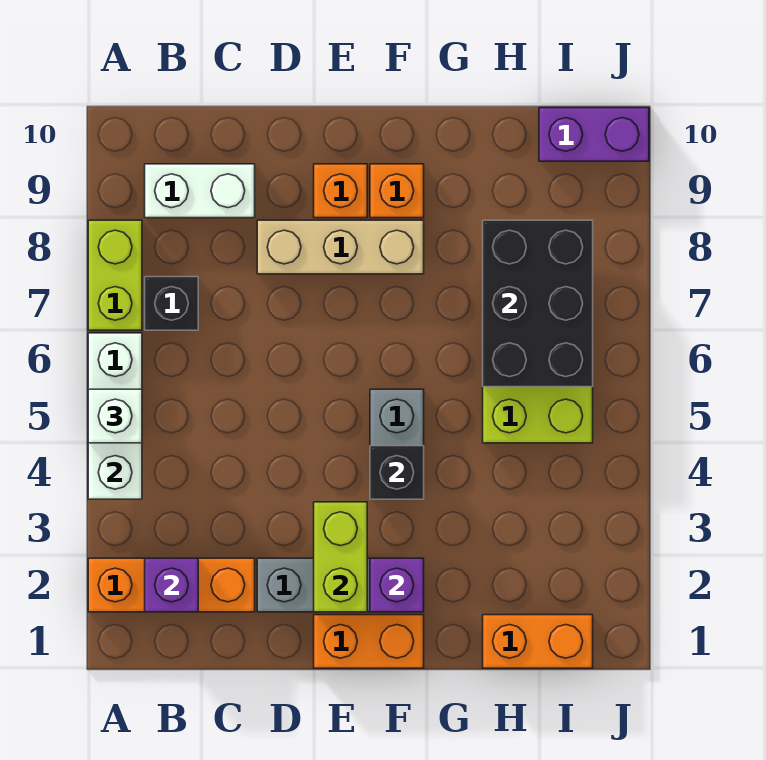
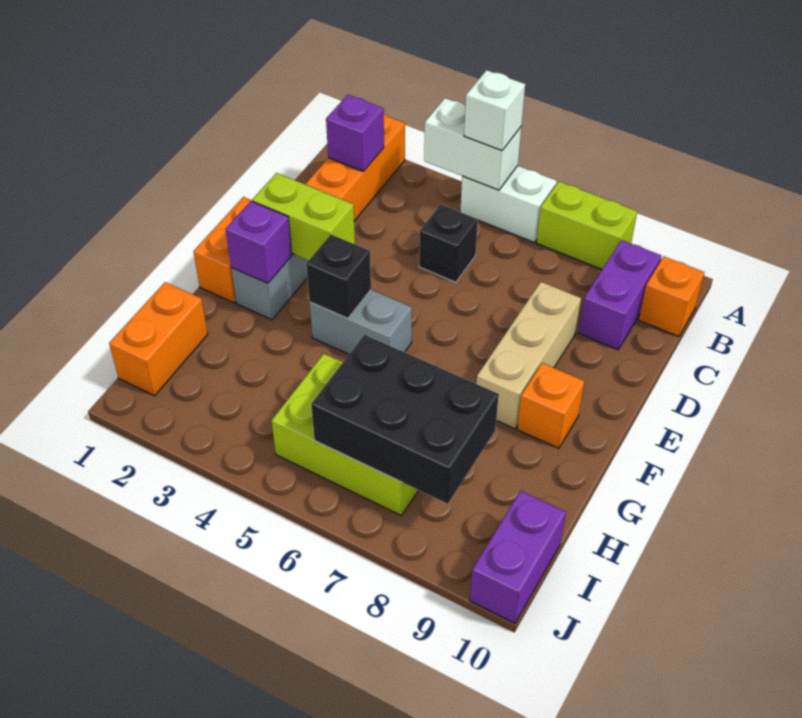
black brick B7 level 1 -> black brick C5 level 1
white brick B9:C9 level 1 -> purple brick B9:C9 level 1
orange brick E9 level 1 -> orange brick B10 level 1

